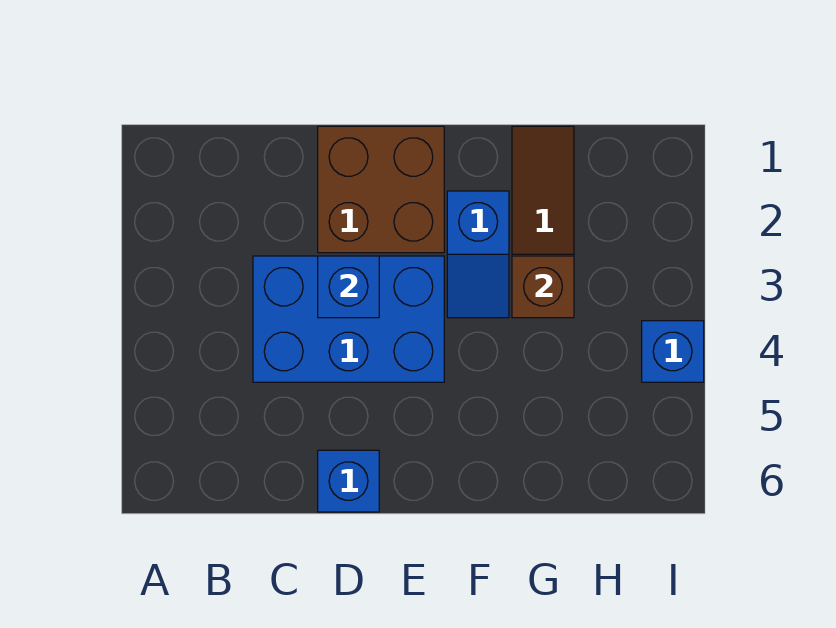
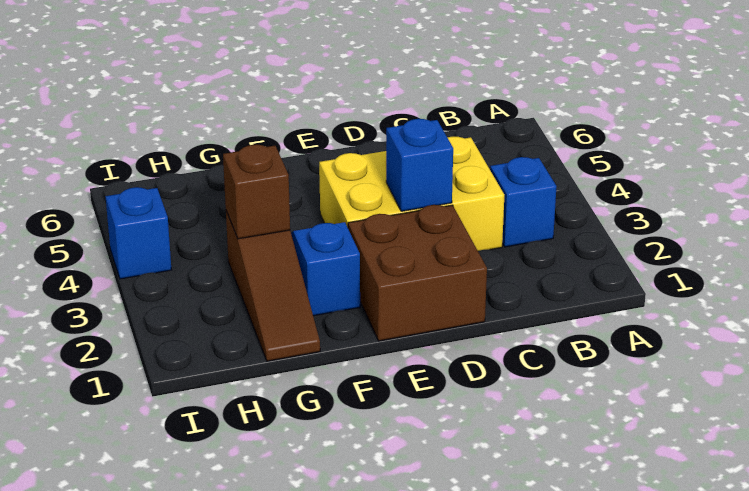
blue brick C3:E4 level 1 -> yellow brick C3:E4 level 1
blue brick D6 level 1 -> blue brick B3 level 1

